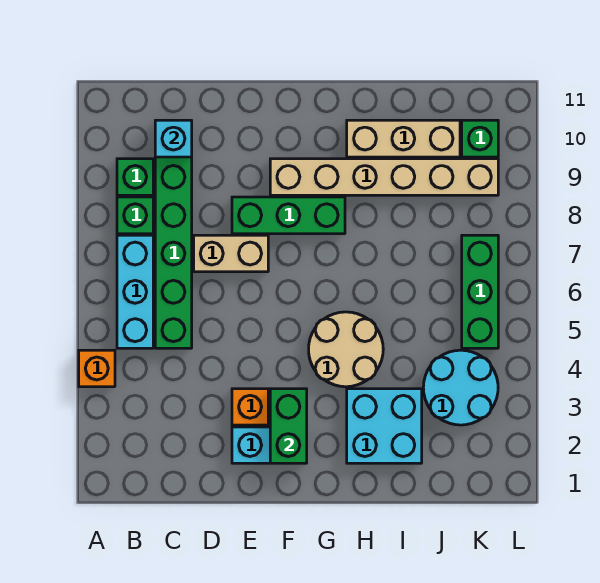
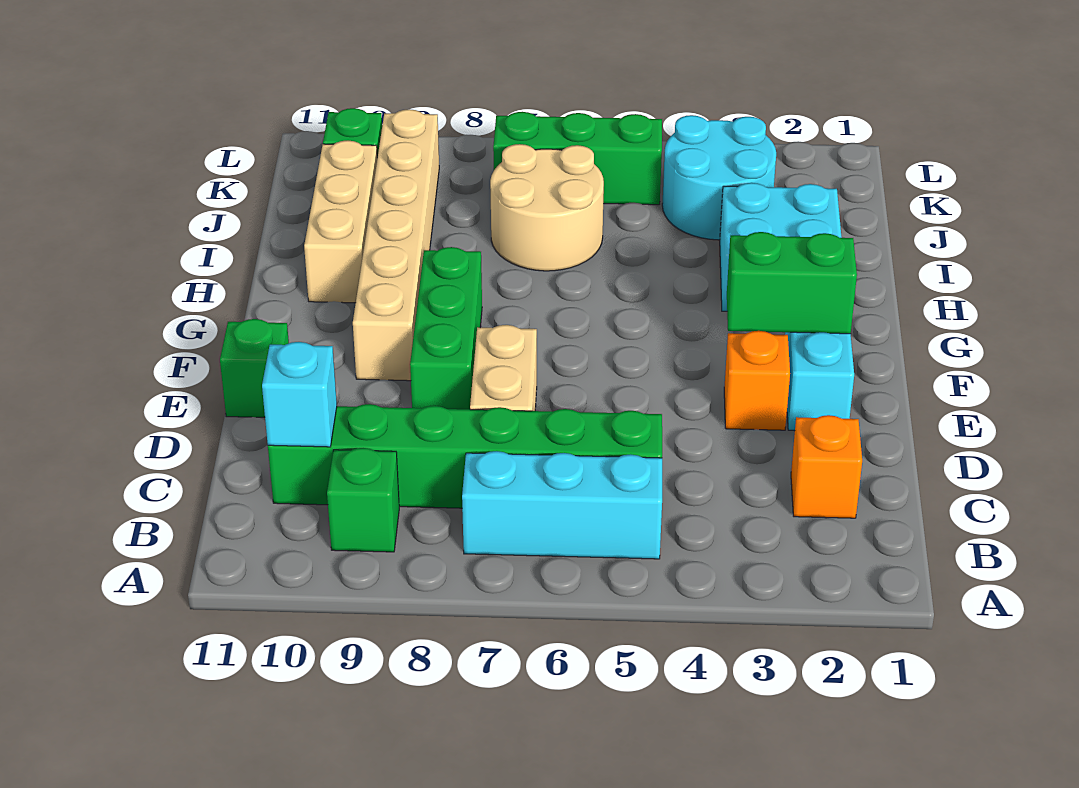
orange brick A4 level 1 -> orange brick C2 level 1
green brick B8 level 1 -> green brick E11 level 1
tan round brick G4:H5 level 1 -> tan round brick I6:J7 level 1

